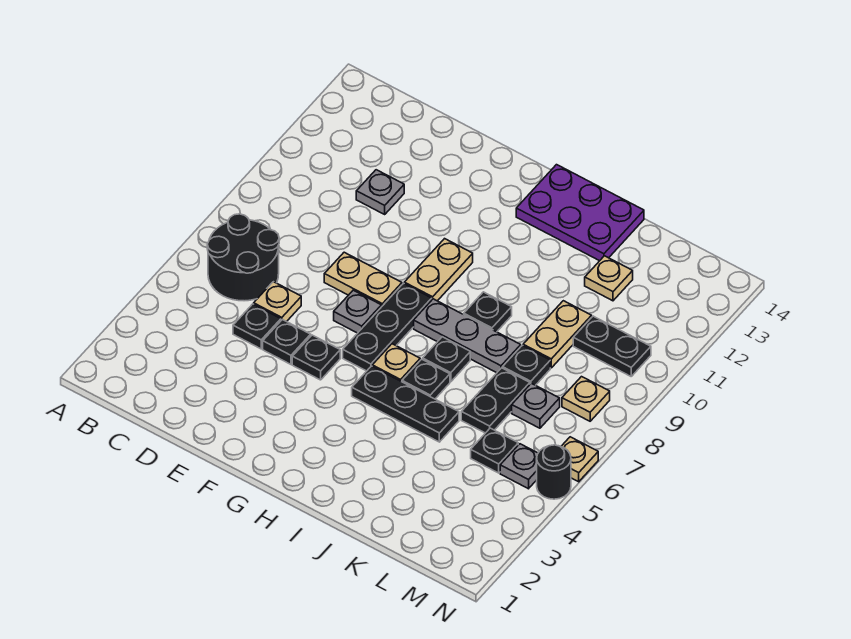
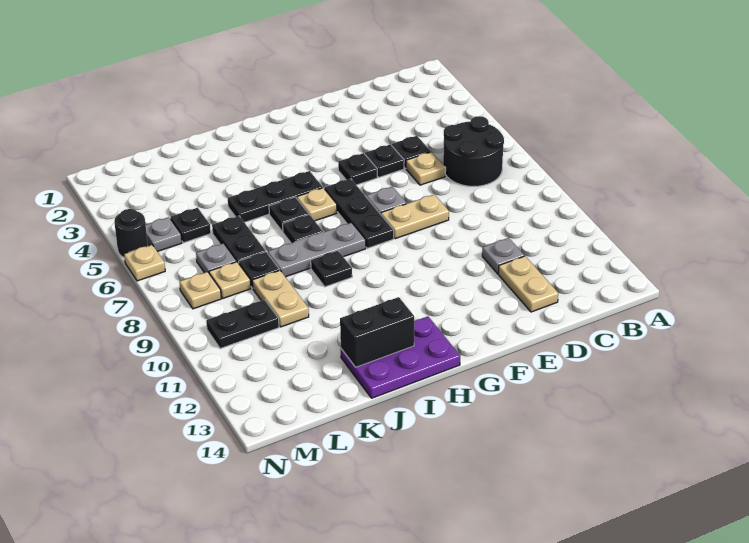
tan plate G9:G10 level 1 -> tan plate D12:D13 level 1
none -> black brick I13:J13 level 2
tan plate K12 level 1 -> tan plate L8 level 1

